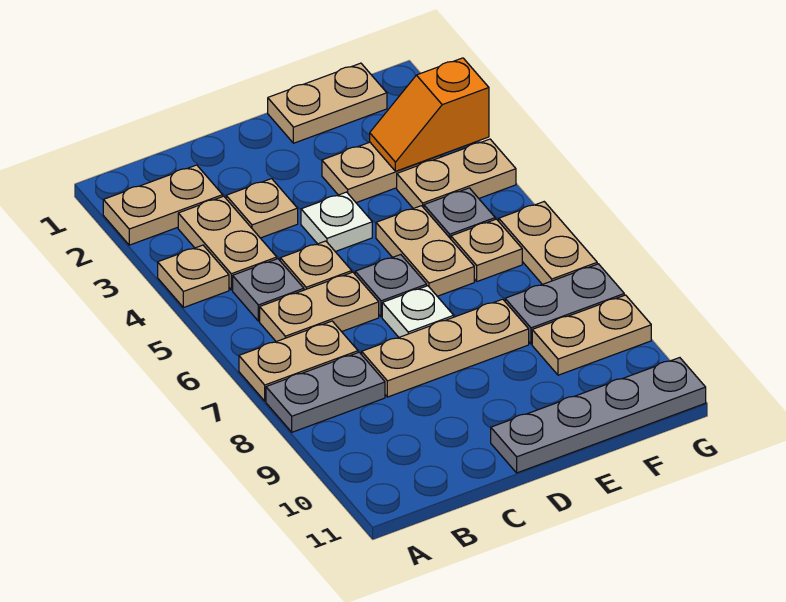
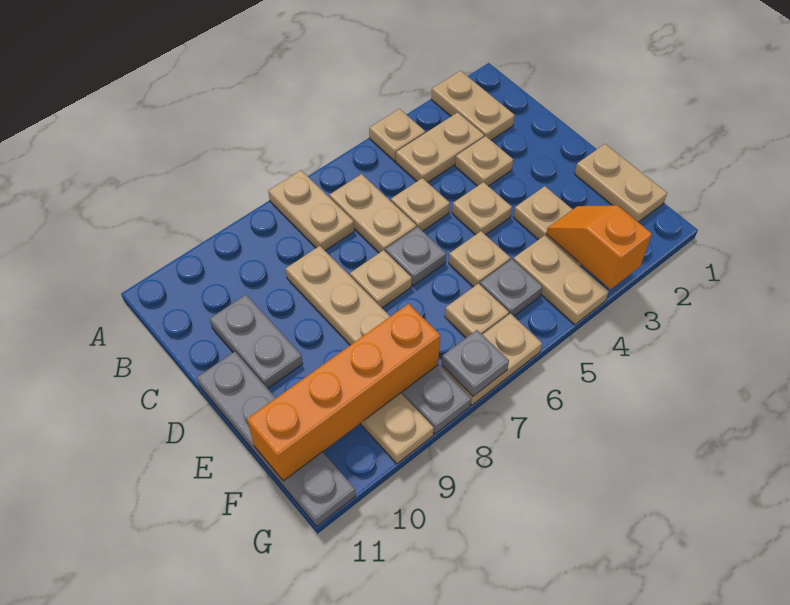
grey plate A8:B8 level 1 -> grey plate C10:D10 level 1
grey plate B5 level 1 -> grey plate G7 level 2
white plate D4 level 1 -> tan plate D4 level 1
white plate D7 level 1 -> tan plate D7 level 1
tan plate E5:E6 level 1 -> tan plate E5 level 1
none -> orange brick F8:F11 level 2

